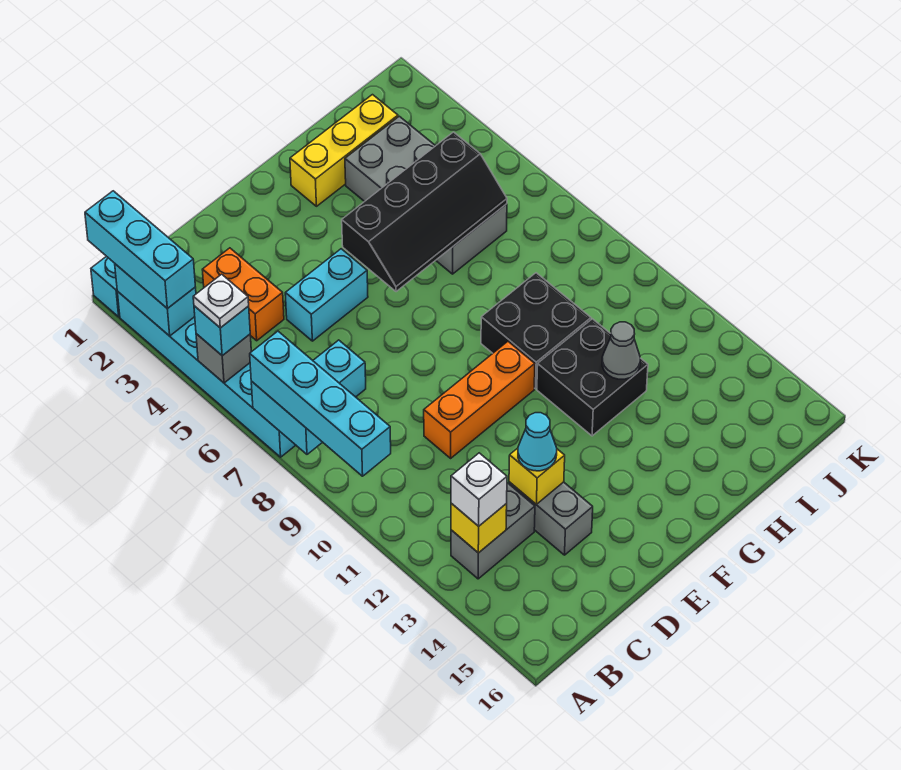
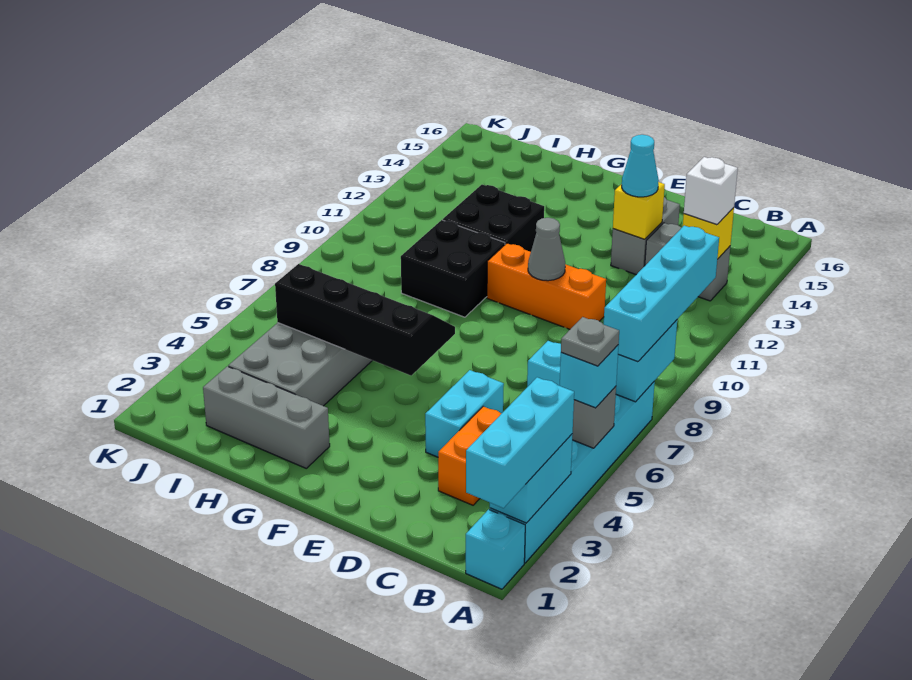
white plate A5 level 4 -> grey plate A5 level 4
cyan brick D5:E5 level 1 -> cyan brick D4:D5 level 1
yellow brick G2:I2 level 1 -> grey brick G2:I2 level 1
grey cone H12 level 2 -> grey cone E10 level 2

